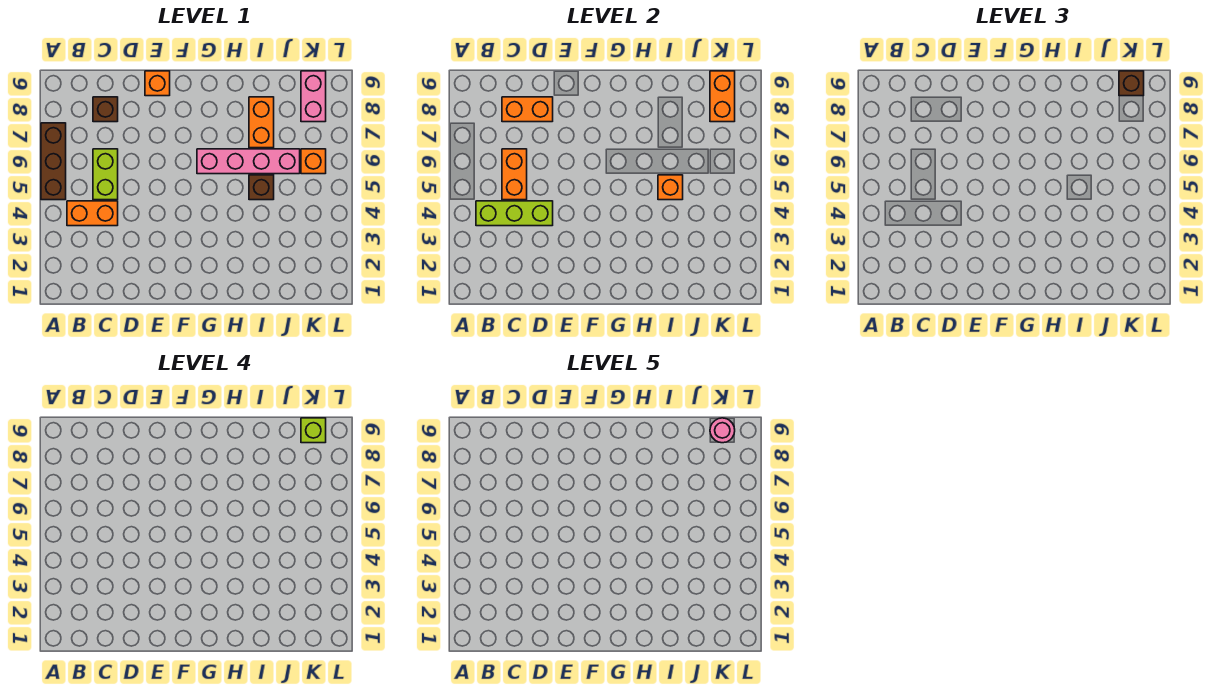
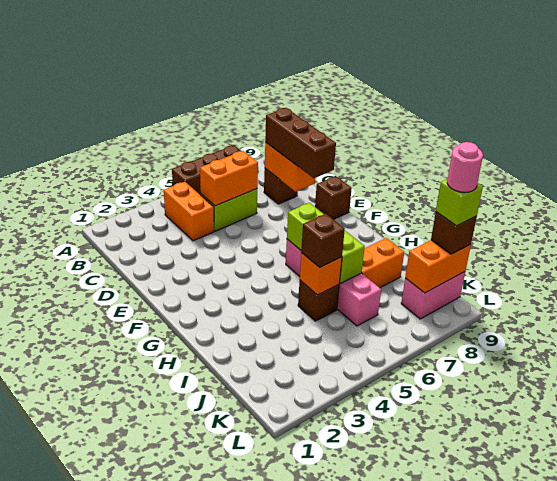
lime brick B4:D4 level 2 -> lime brick G6:I6 level 2
none -> brown brick C8:E8 level 3
orange brick E9 level 1 -> brown brick E9 level 1
none -> brown brick I5 level 3
orange brick K6 level 1 -> none

